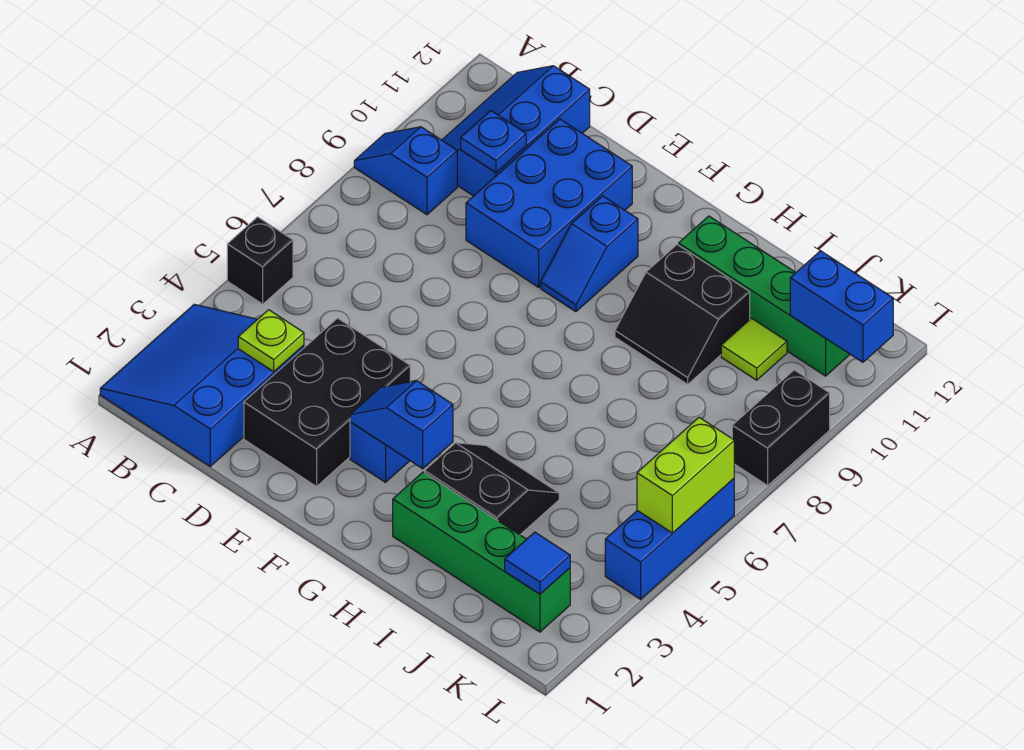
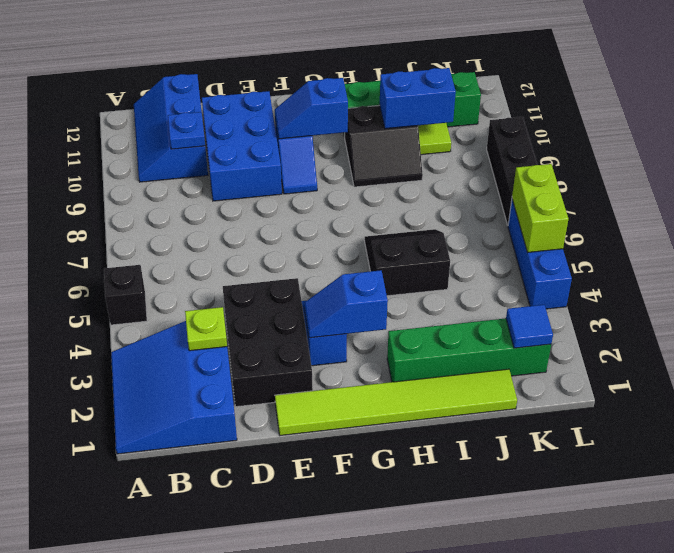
blue slope A9:B9 level 1 top B -> blue slope F10:G10 level 2 top G
none -> lime tile E1:J1 level 1
black slope H3:I4 level 1 top 3 -> black slope H5:I6 level 1 top 5
blue brick K11:L11 level 2 -> blue brick I10:J10 level 2
black brick L8:L9 level 1 -> black brick L7:L9 level 1

